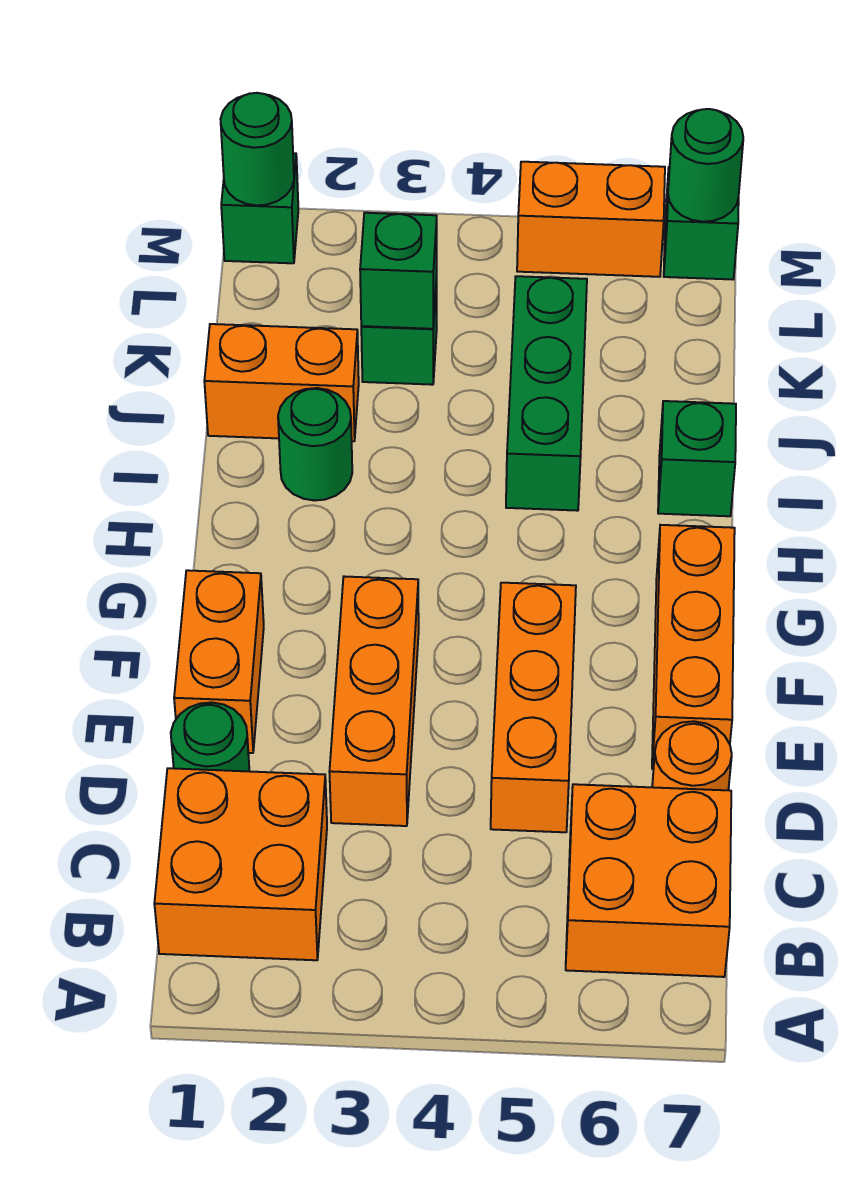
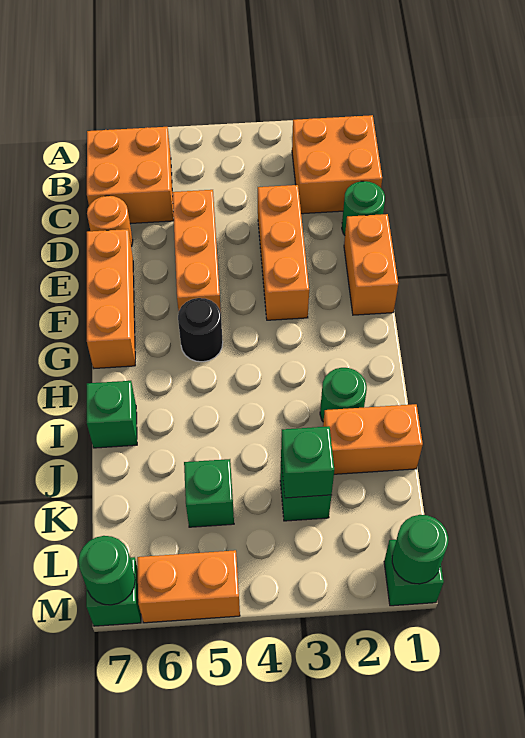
none -> black round brick G5 level 1
green brick I5:K5 level 1 -> green brick K5 level 1

